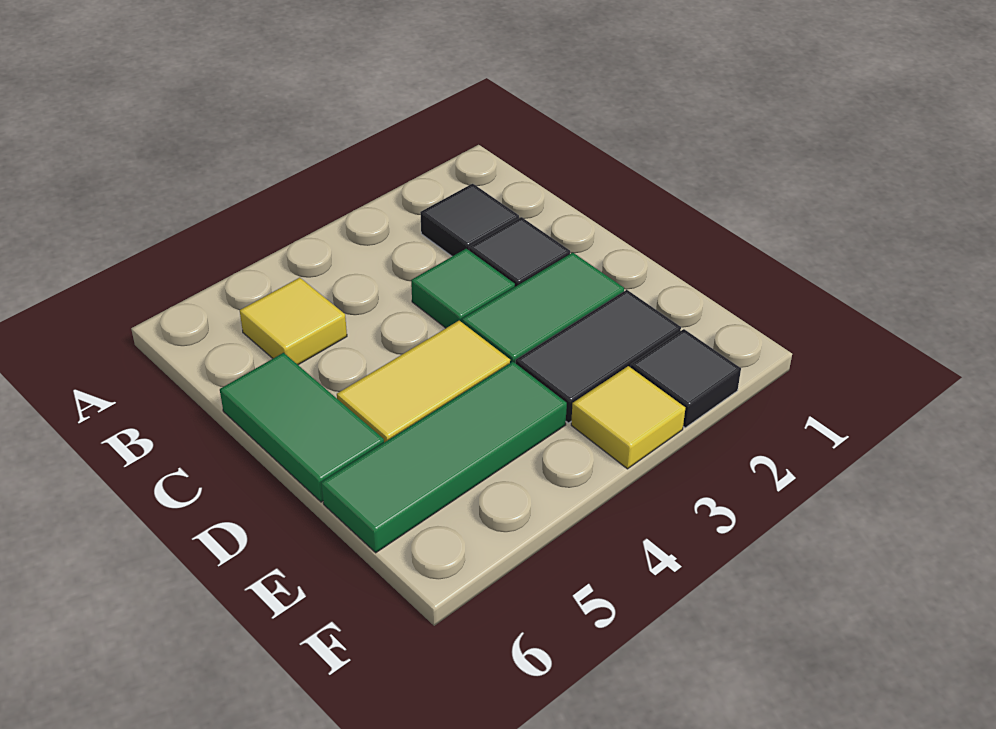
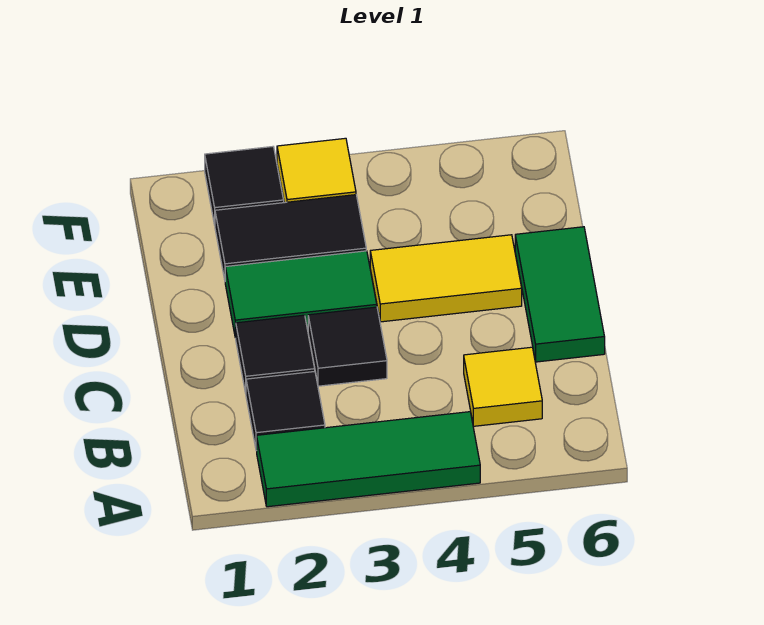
green tile C3 level 1 -> black tile C3 level 1
green tile E4:E6 level 1 -> green tile A2:A4 level 1

